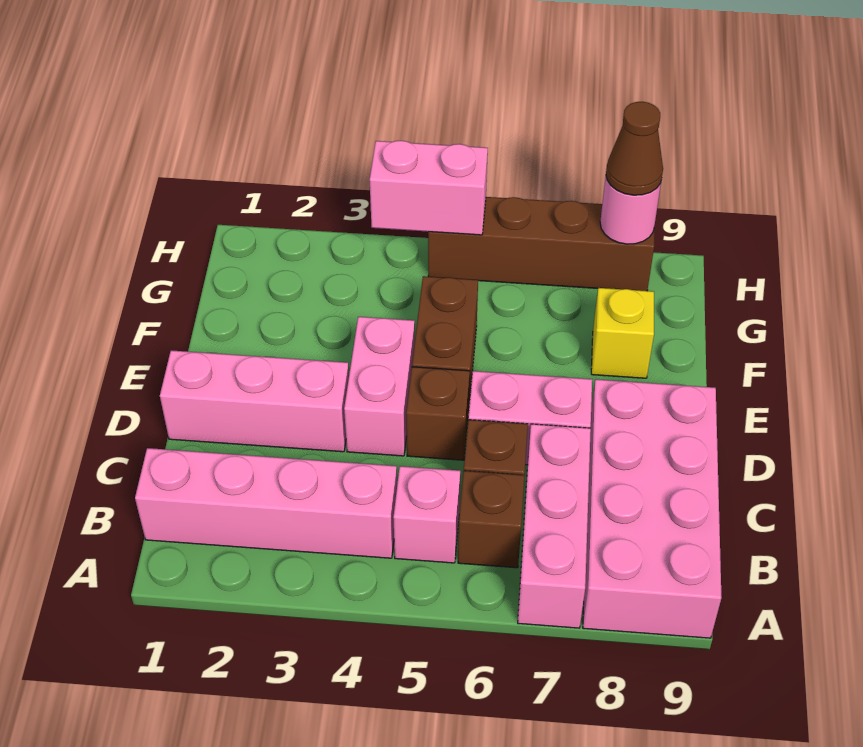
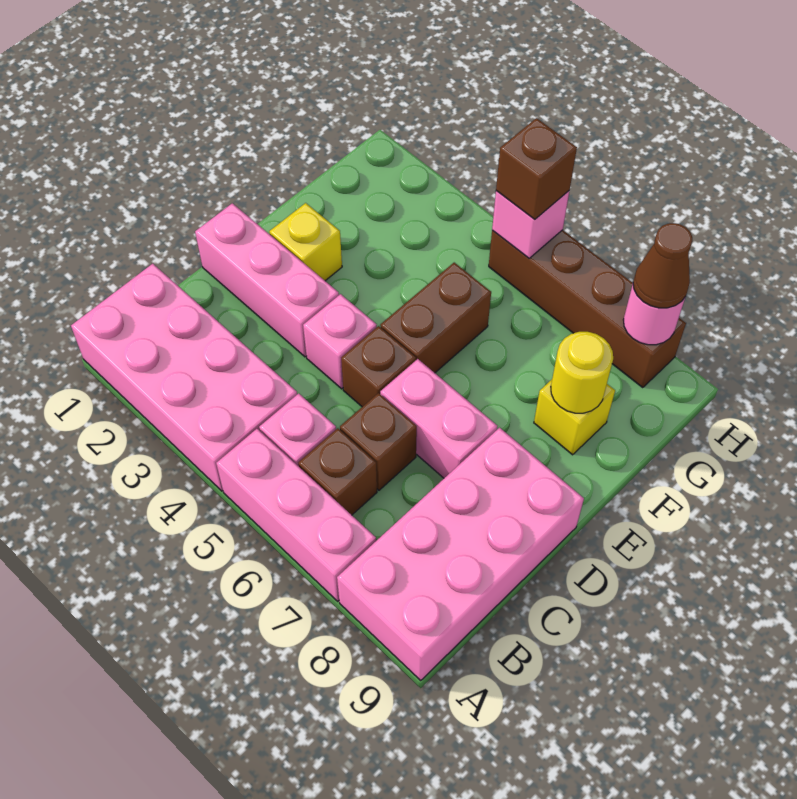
pink brick A7:C7 level 1 -> pink brick A5:A7 level 1
pink brick B1:B4 level 1 -> pink brick A1:B4 level 1
pink brick D4:E4 level 1 -> pink brick D4 level 1
none -> yellow brick E2 level 1
none -> yellow round brick F8 level 2
pink brick H4:H5 level 2 -> pink brick H5 level 2
none -> brown brick H5 level 3

